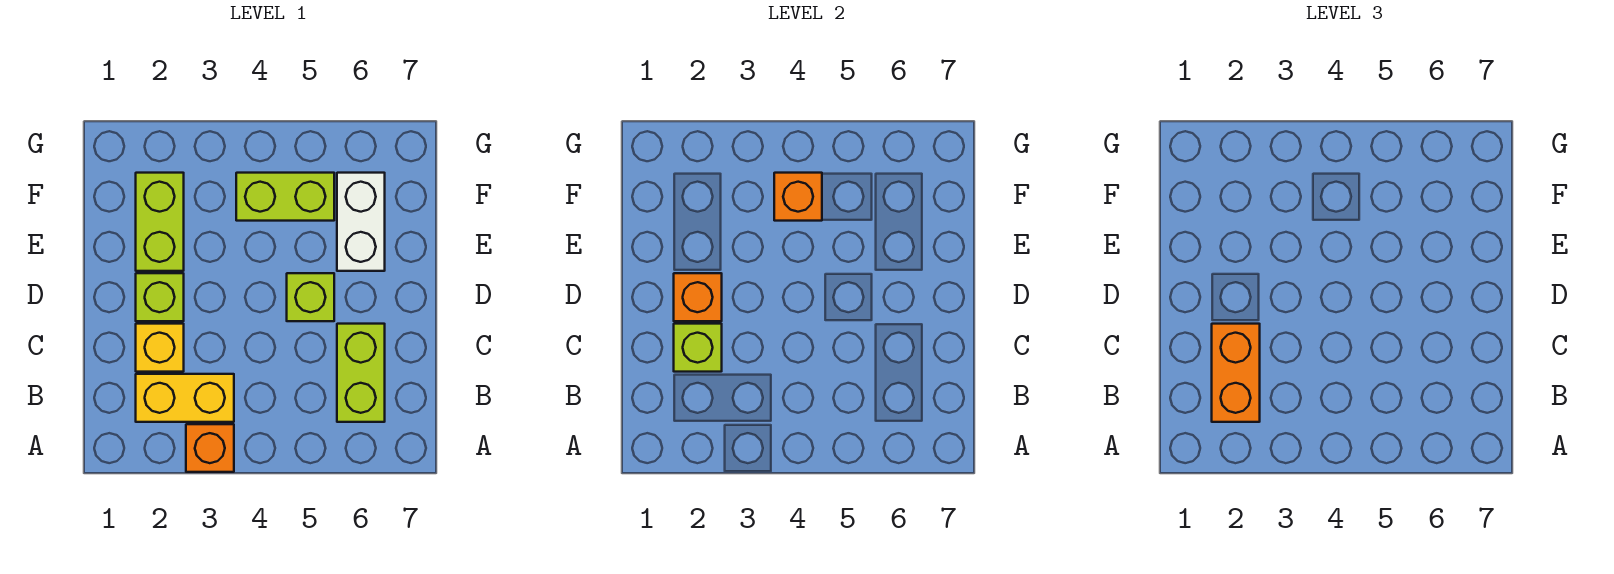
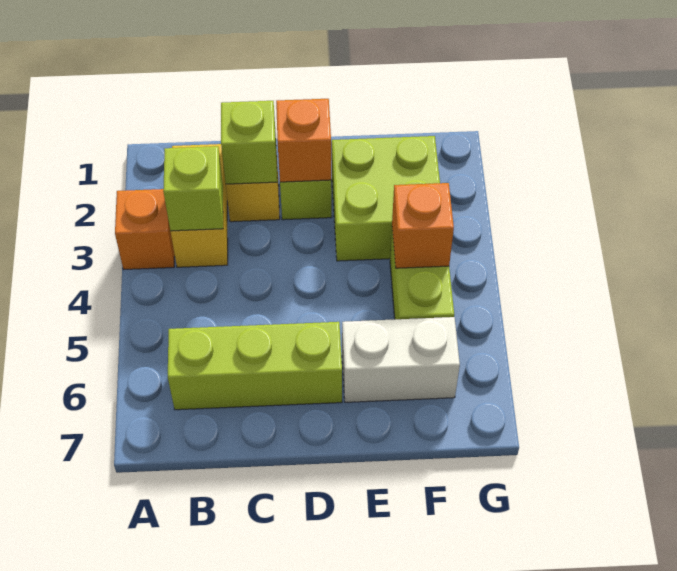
orange brick B2:C2 level 3 -> none
lime brick B6:C6 level 1 -> lime brick B6:D6 level 1
lime brick D5 level 1 -> lime brick B3 level 2
lime brick E2:F2 level 1 -> lime brick E2:F3 level 1

